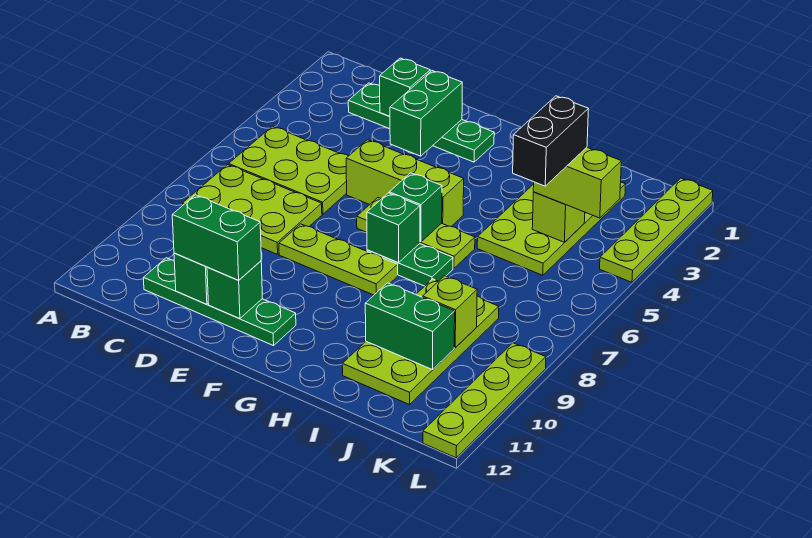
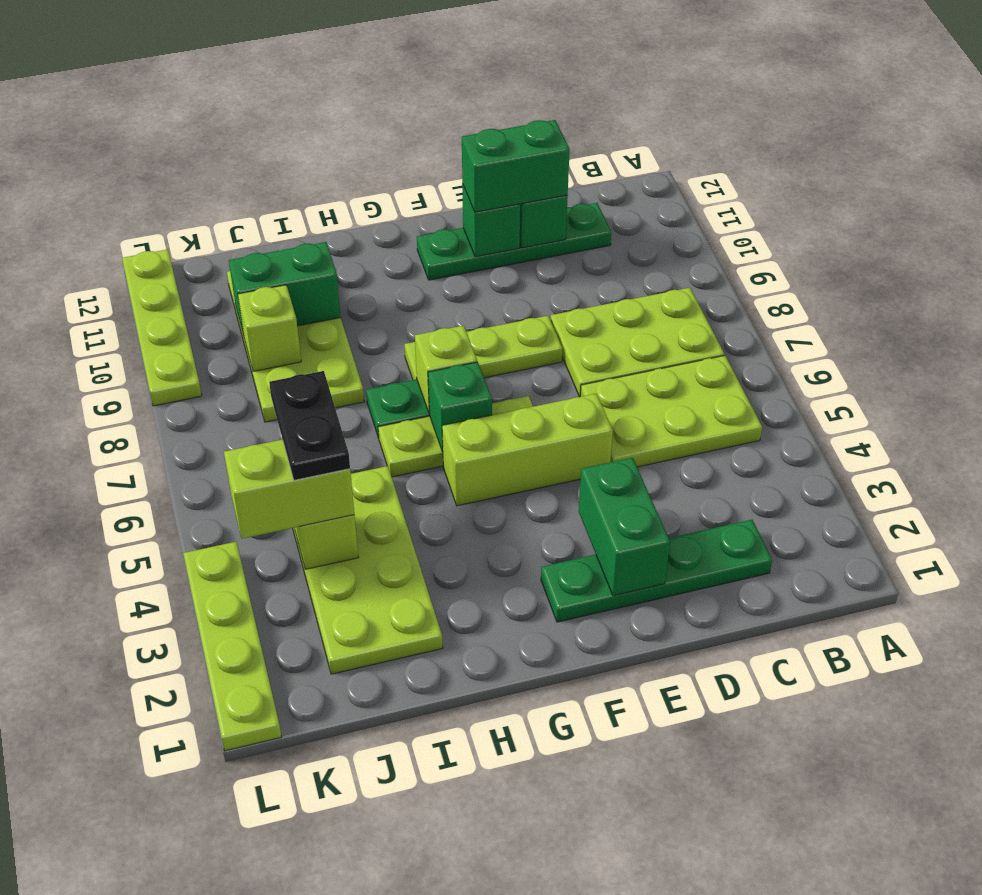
green brick D2 level 2 -> none
green brick G7 level 2 -> lime brick G7 level 2
black brick J4:J5 level 4 -> black plate J4:J5 level 4

